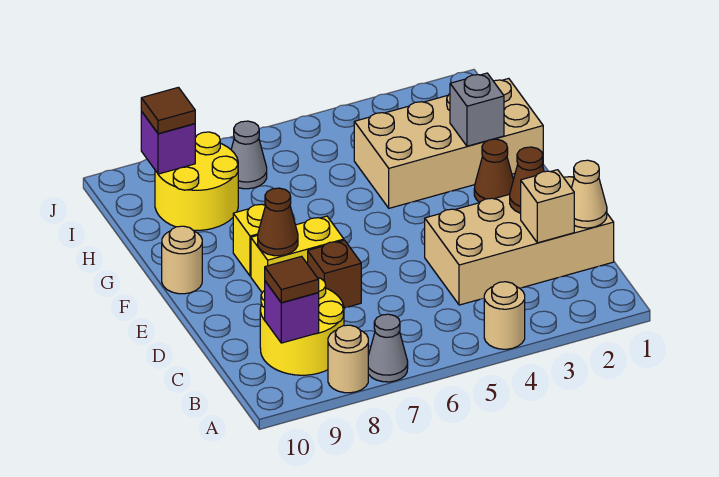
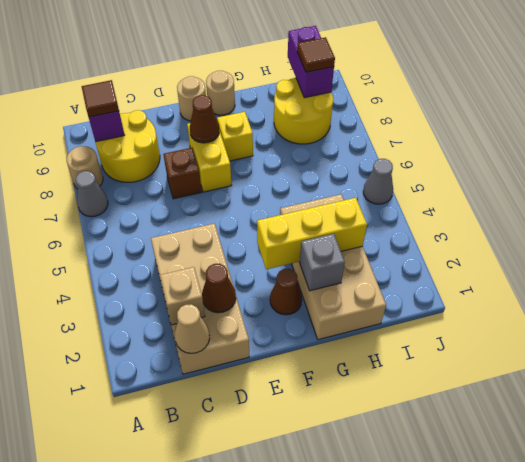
tan round brick A4 level 1 -> tan round brick E10 level 1
none -> yellow brick F3:H3 level 2
grey cone I7 level 1 -> grey cone J5 level 1
purple brick I9 level 2 -> purple brick I9:I10 level 2

